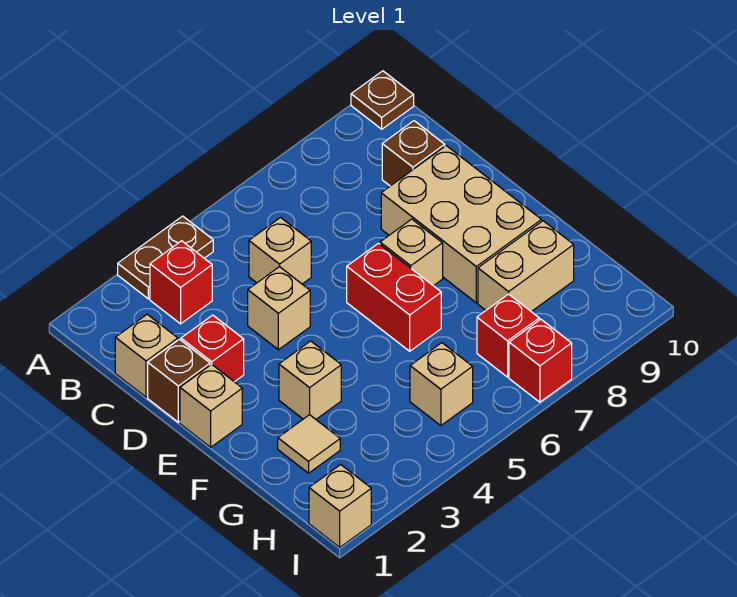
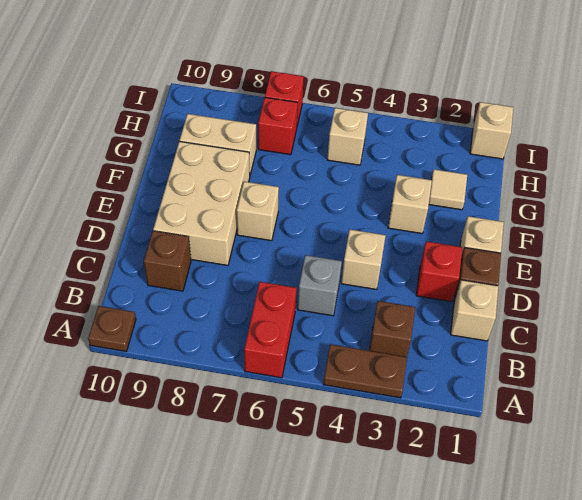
red brick B3 level 1 -> brown brick B3 level 1
tan brick C5 level 1 -> grey brick C5 level 1
red brick E6:F6 level 1 -> red brick A6:B6 level 1

